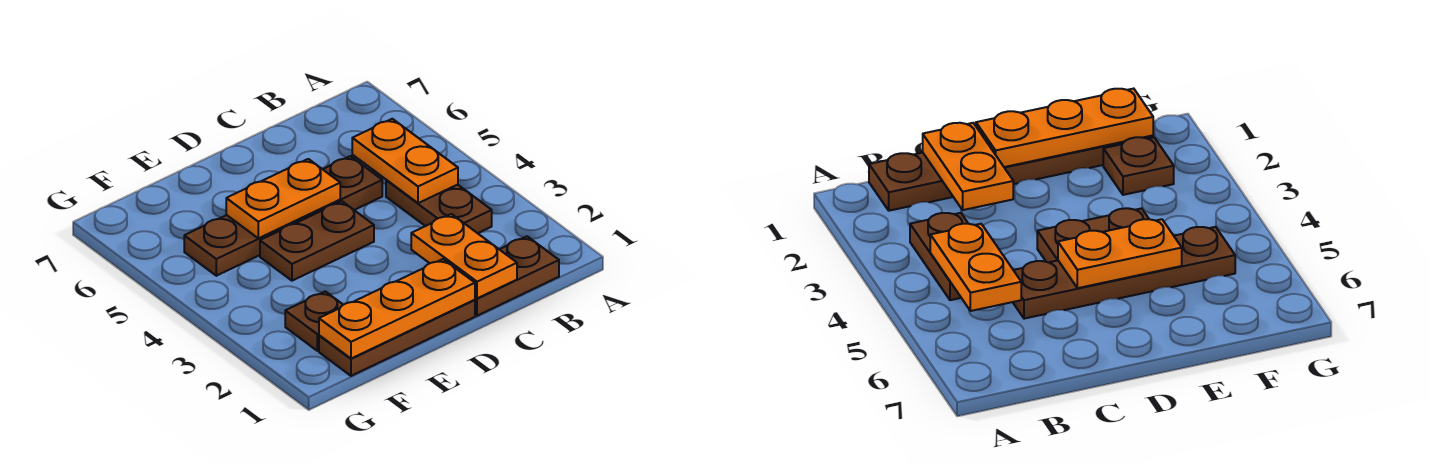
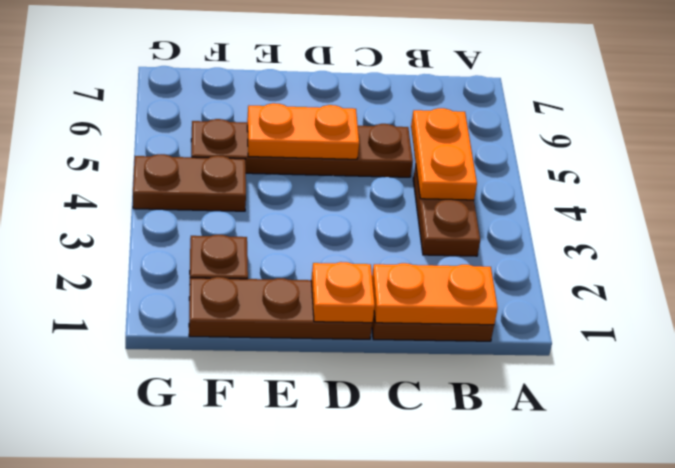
orange plate C1:C2 level 2 -> orange plate B1:C1 level 2
orange plate D1:F1 level 2 -> orange plate D1 level 2
brown plate D4:E4 level 1 -> brown plate F4:G4 level 1

